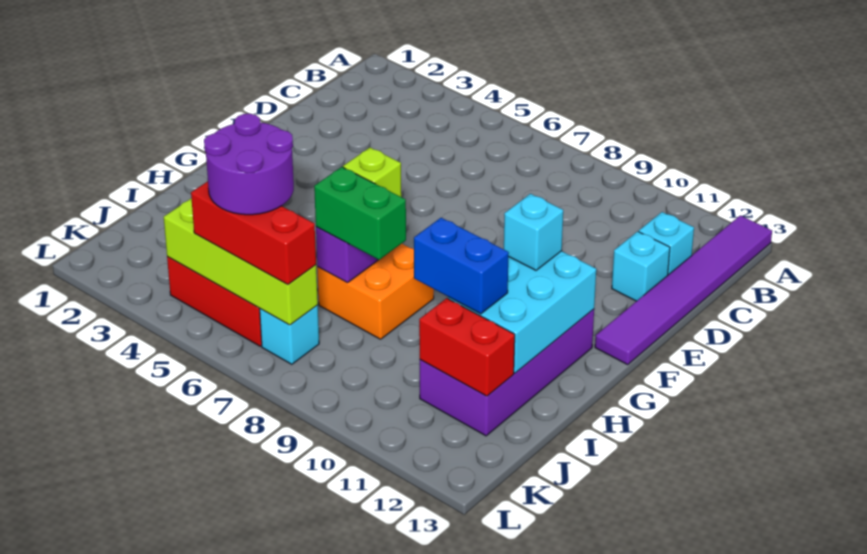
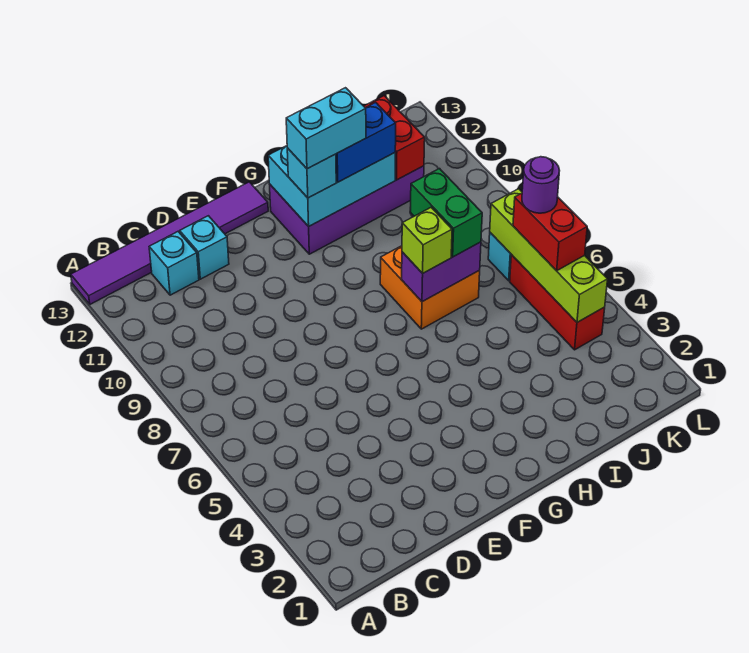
none -> cyan brick G11:H11 level 4
blue brick I10:I11 level 3 -> blue brick H11:I11 level 3
purple round brick J5:K6 level 4 -> purple round brick K6 level 4
red brick K5:K7 level 3 -> red brick K5:K6 level 3

